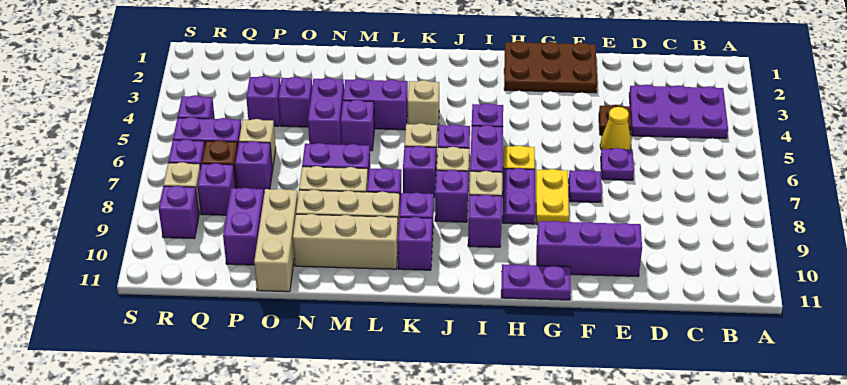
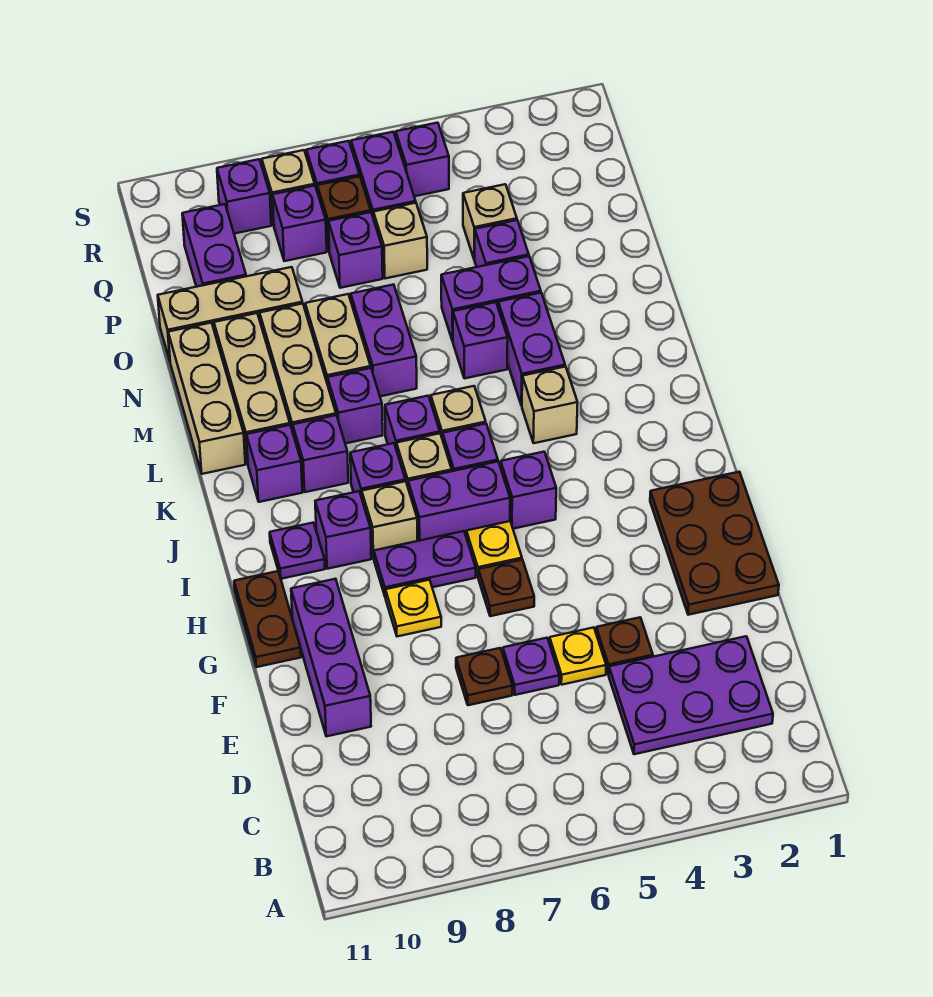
purple plate B3:D4 level 1 -> purple plate C2:D4 level 1
yellow cone E5 level 1 -> yellow plate E5 level 1
none -> brown plate E7 level 1
purple plate F7 level 1 -> purple plate I10 level 1
none -> brown plate G6 level 1
yellow plate G7:G8 level 1 -> yellow plate G8 level 1
purple plate G11:H11 level 1 -> brown plate G11:H11 level 1
none -> tan brick L11:N11 level 1
purple brick P4 level 1 -> tan brick P4 level 1
purple brick P9:P10 level 1 -> purple brick P10:Q10 level 1

